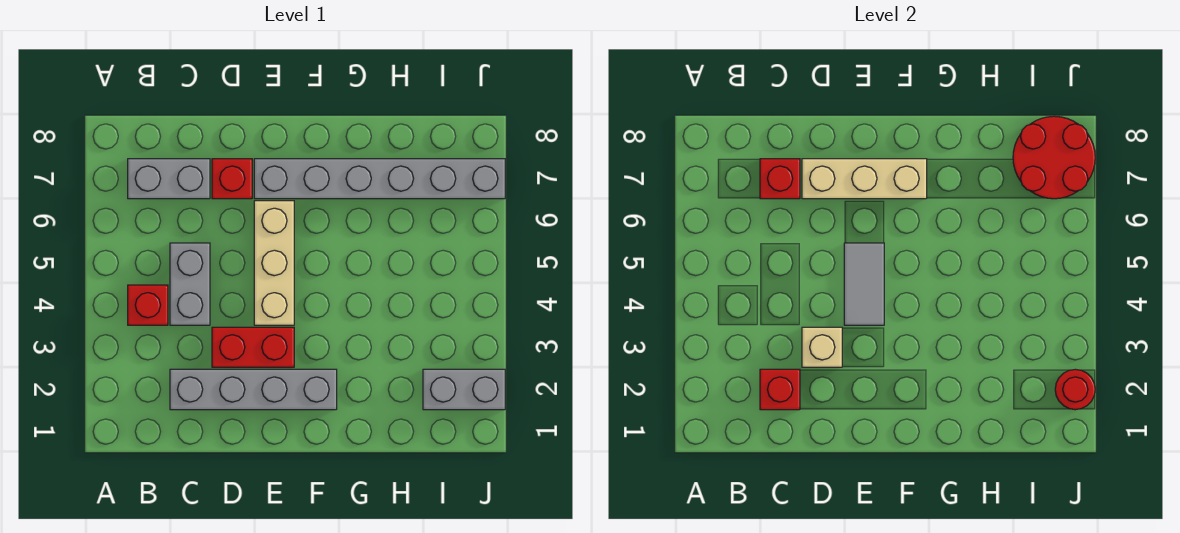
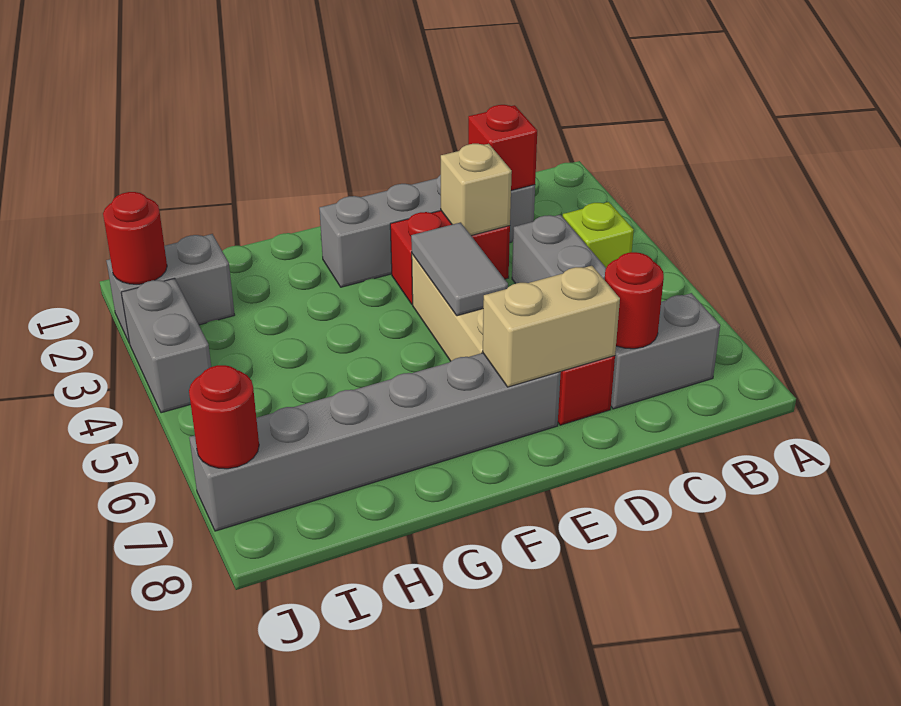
red brick B4 level 1 -> lime brick B4 level 1
red brick C7 level 2 -> red round brick C7 level 2
tan brick D7:F7 level 2 -> tan brick D7:E7 level 2
red round brick I7:J8 level 2 -> red round brick J7 level 2
none -> grey brick J3:J4 level 1

